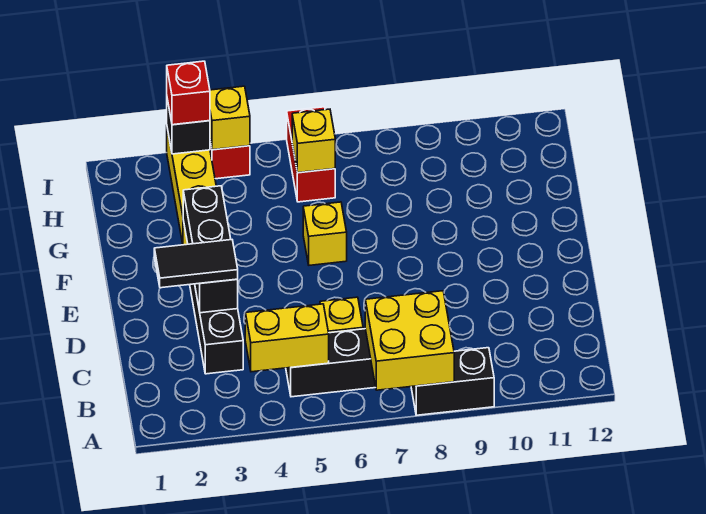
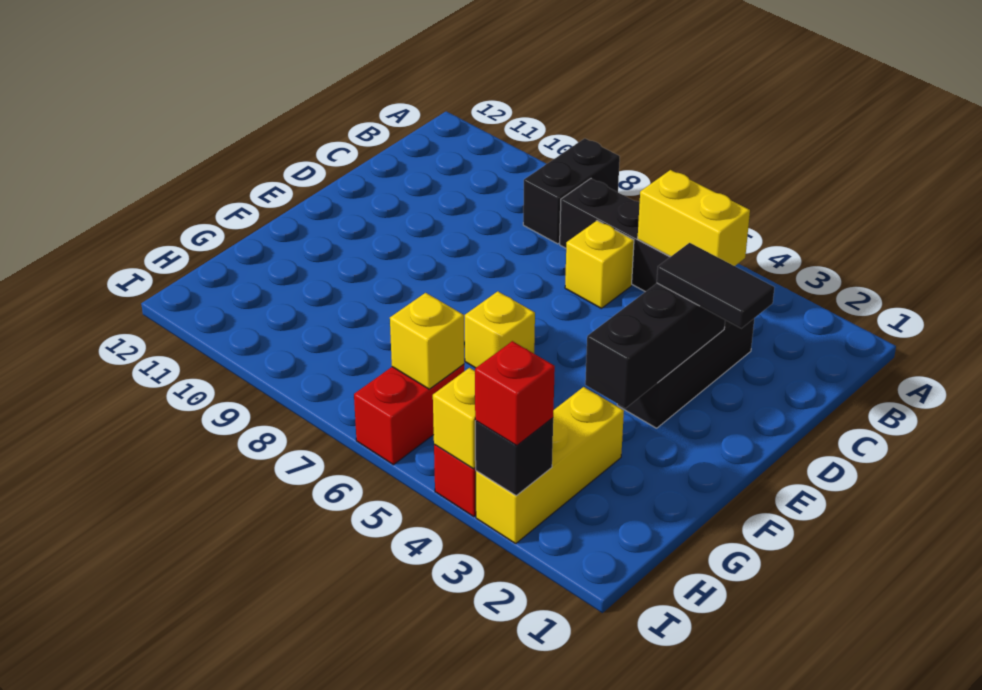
yellow brick A7:B8 level 2 -> none
black brick A8:A9 level 1 -> black brick A8:B8 level 1

